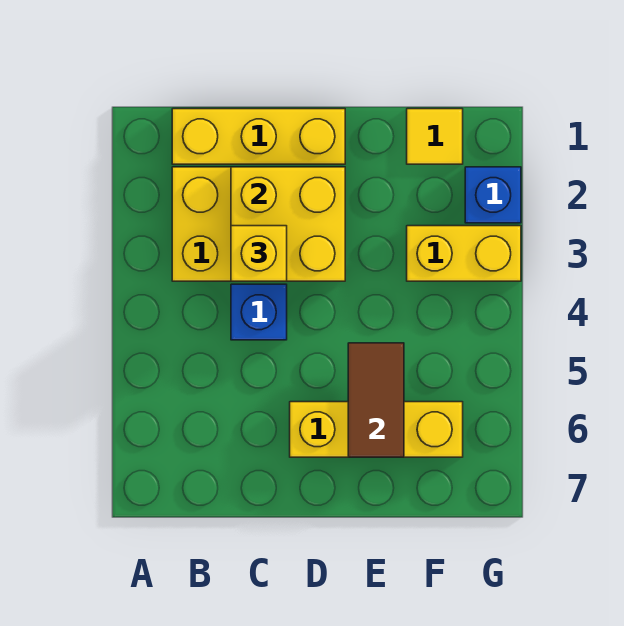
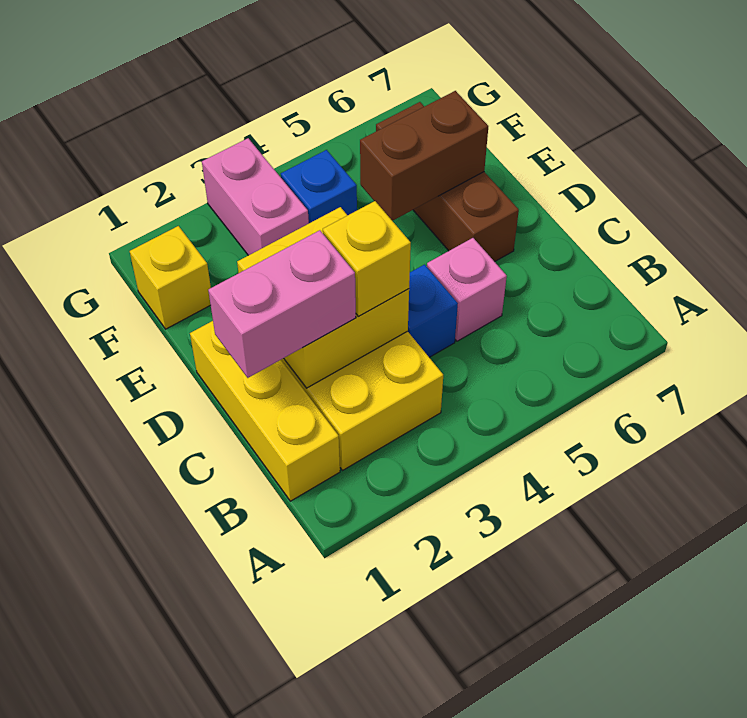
none -> pink brick C1:C2 level 3
none -> pink brick C5 level 1
yellow brick D6:F6 level 1 -> brown brick D6:F6 level 1
brown tile E5:E6 level 2 -> brown brick E5:E6 level 2
yellow tile F1 level 1 -> yellow brick F1 level 1
yellow brick F3:G3 level 1 -> pink brick F3:G3 level 1
blue brick G2 level 1 -> blue brick F4 level 1

